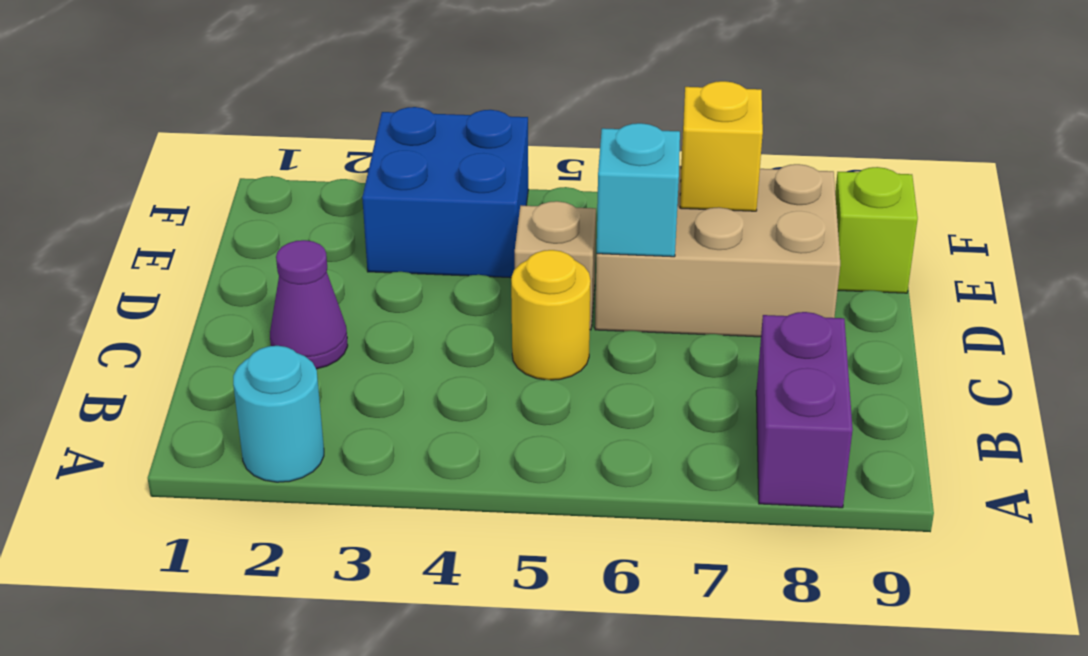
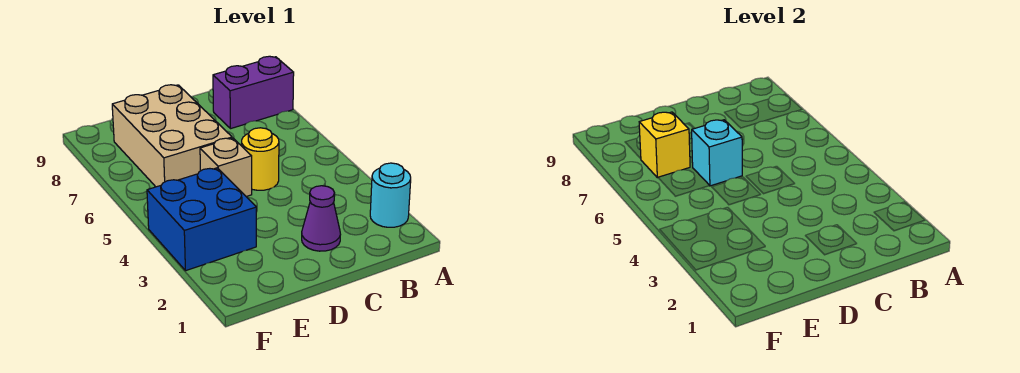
lime brick E9 level 1 -> none

